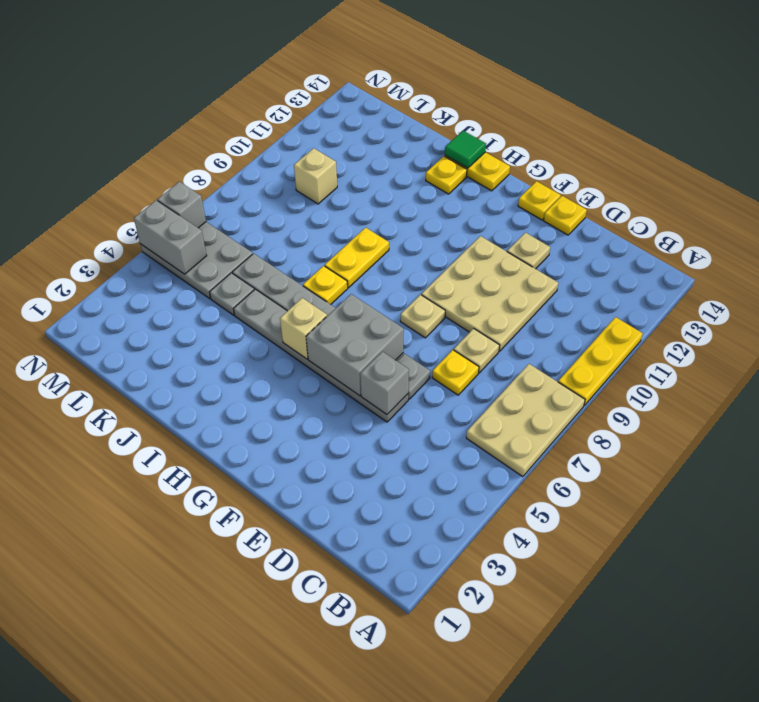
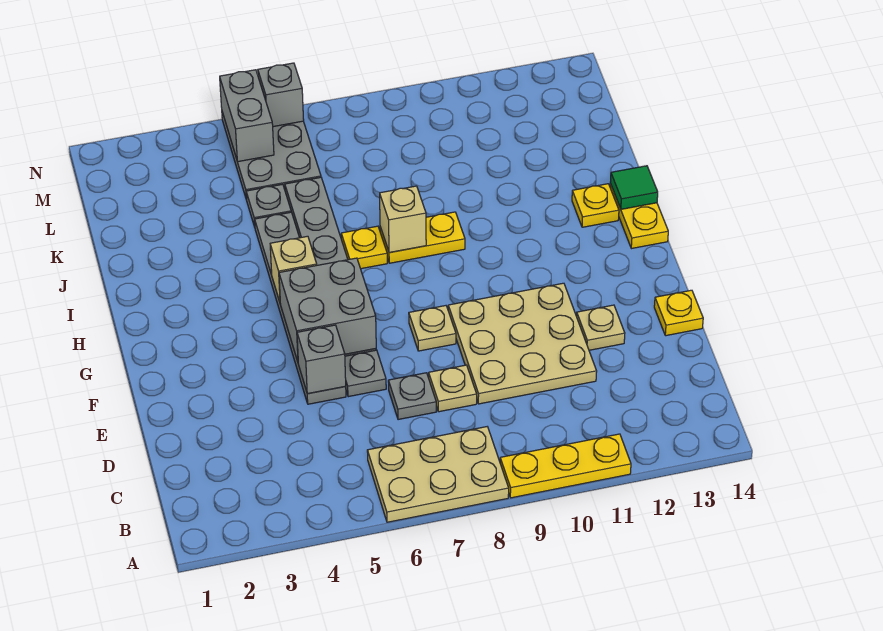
yellow plate D7 level 1 -> grey plate D7 level 1
yellow plate F14 level 1 -> none
tan brick L10 level 1 -> tan brick I8 level 2

